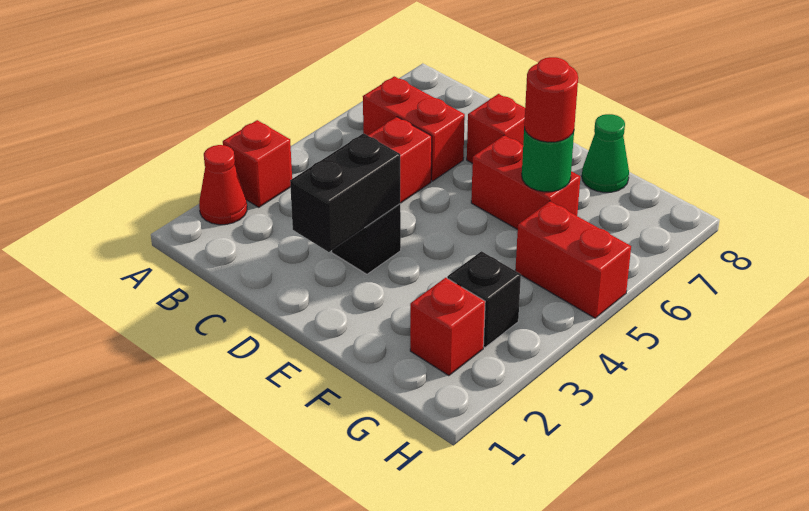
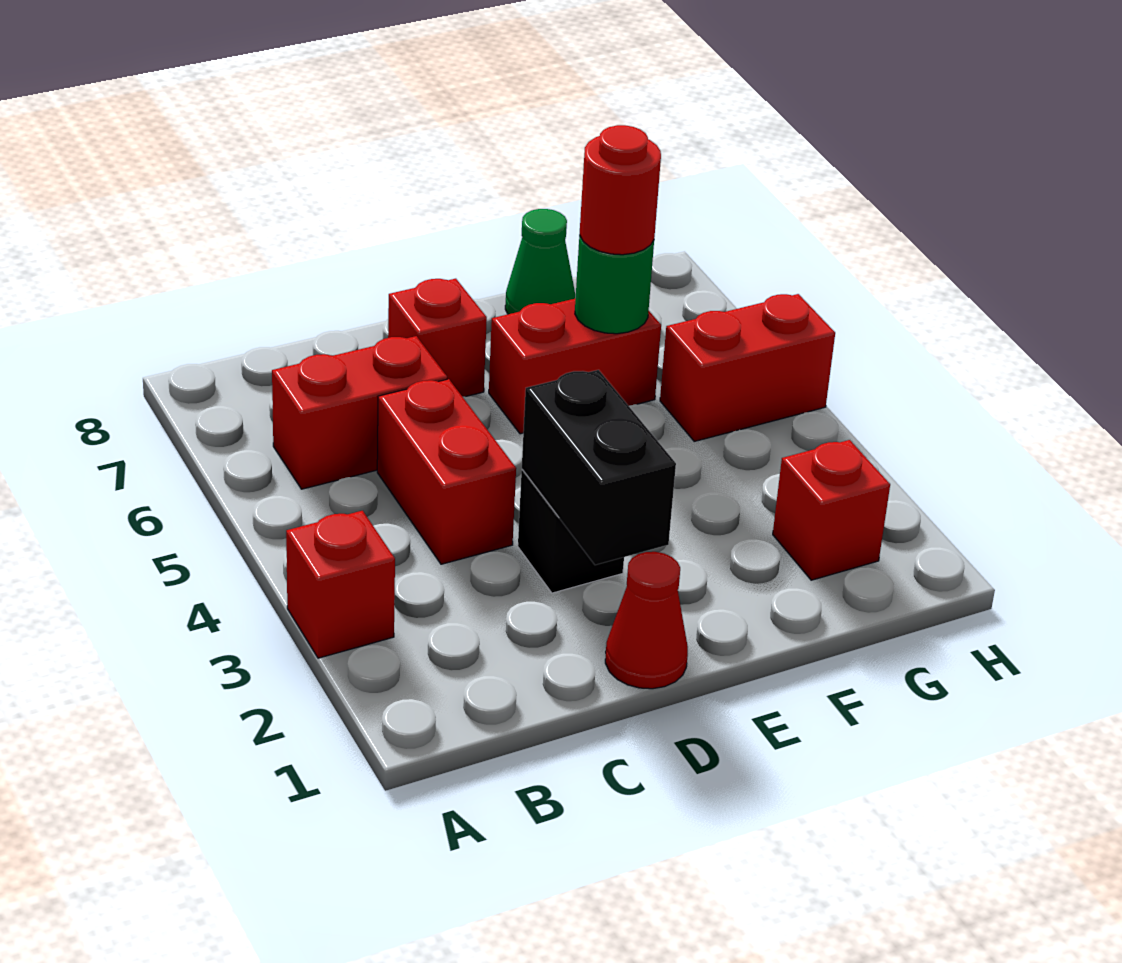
red cone A2 level 1 -> red cone D1 level 1
black brick G3 level 1 -> none

